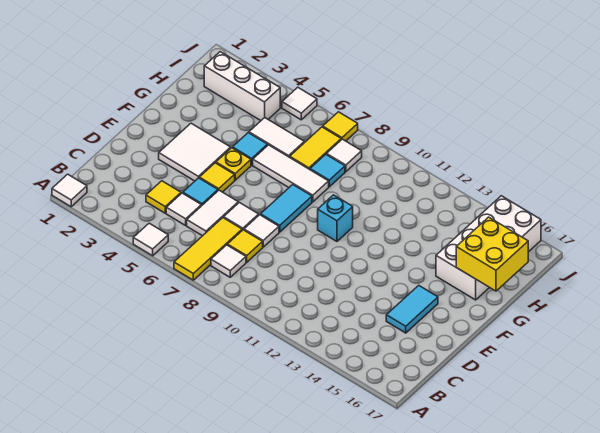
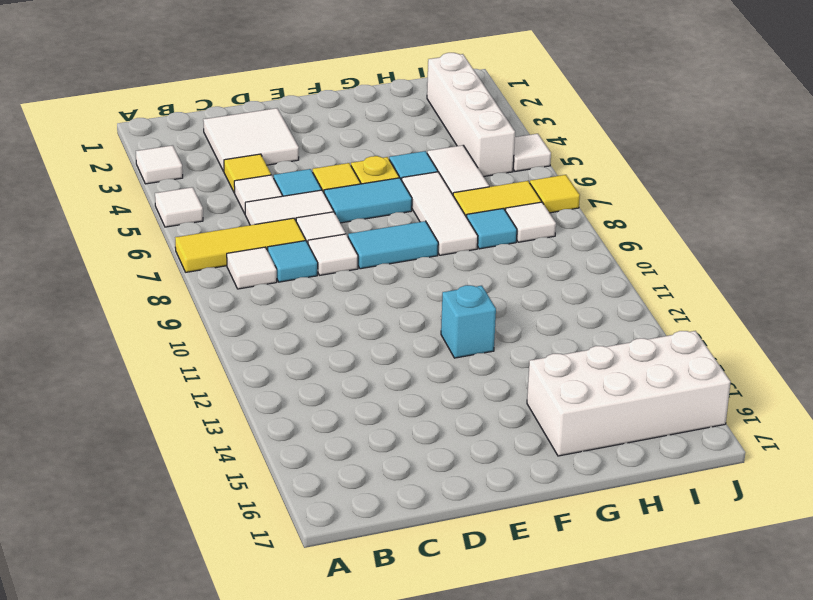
white tile A1 level 1 -> white tile A3 level 1
yellow tile C8 level 1 -> cyan tile C8 level 1
cyan tile D15:E15 level 1 -> cyan tile E6:F6 level 1
white tile E3:F4 level 1 -> white tile C2:D3 level 1
cyan brick F10 level 1 -> cyan brick F12 level 1
yellow brick G16:H17 level 2 -> none
white brick I2:I4 level 1 -> white brick I2:I5 level 1

